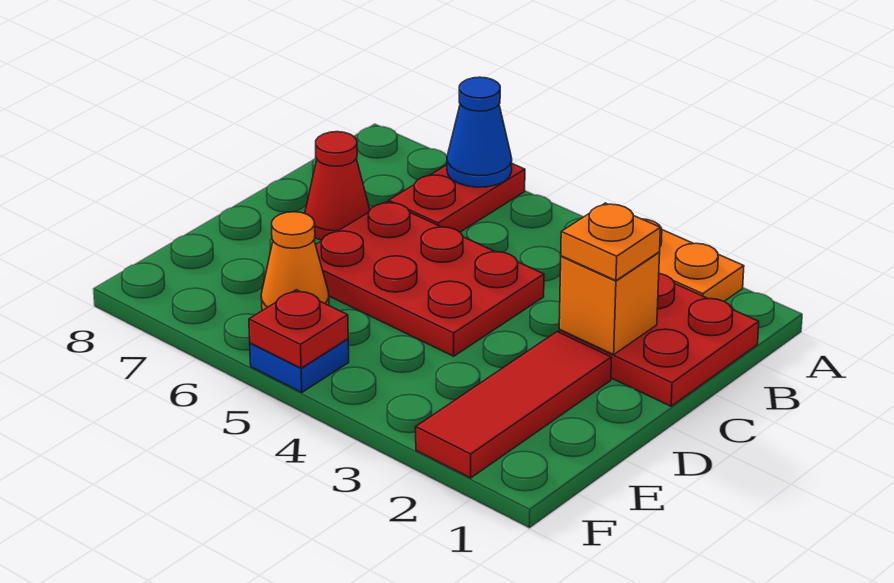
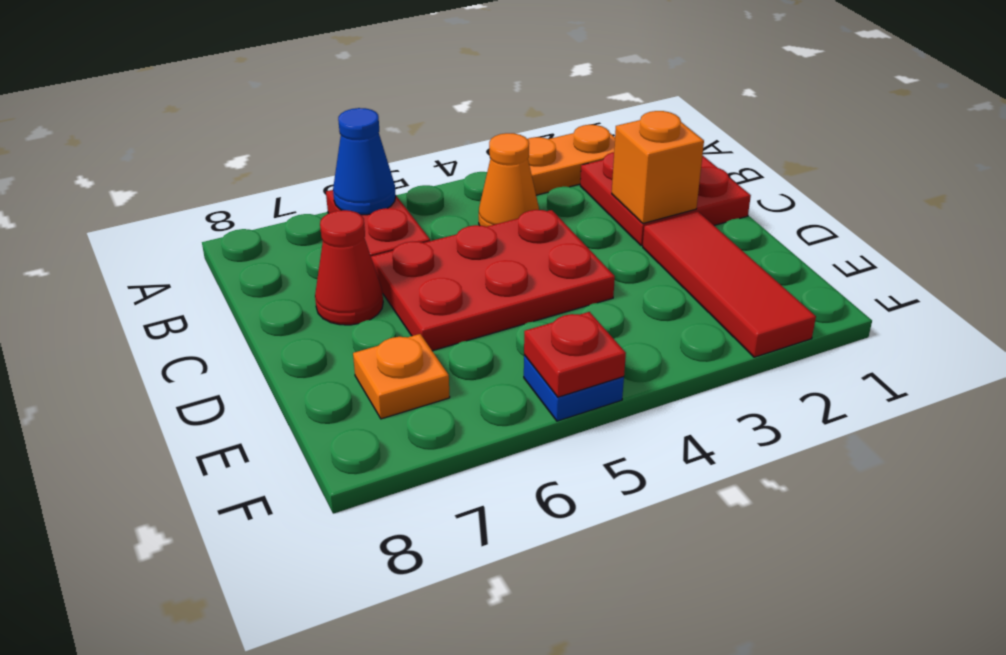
orange plate C2 level 3 -> orange plate E7 level 1
orange cone E6 level 1 -> orange cone B4 level 1

